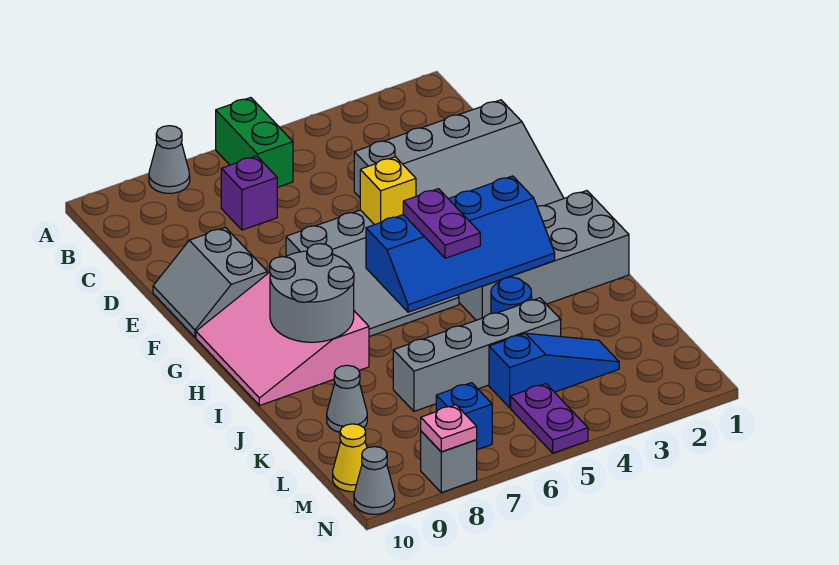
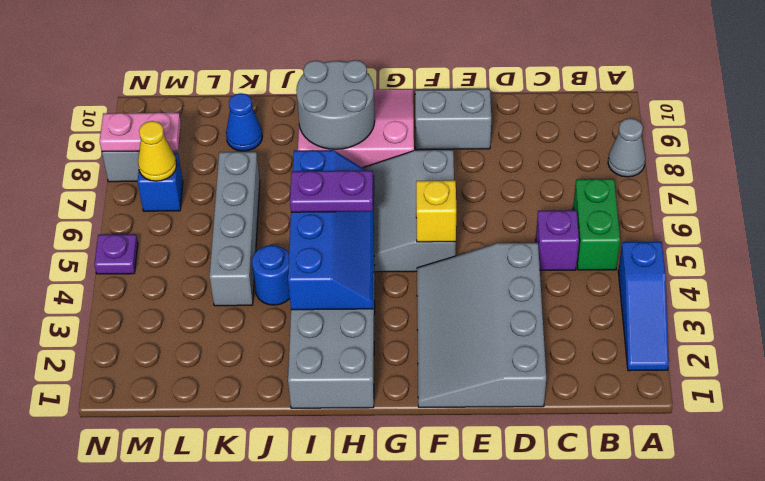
green brick A6:B6 level 1 -> green brick B5:B6 level 1
purple brick C7 level 1 -> purple brick C5 level 1
blue slope H3:I6 level 2 top H -> blue slope H3:I6 level 2 top I
grey cone K9 level 1 -> blue cone K9 level 1
blue slope L3:L5 level 1 top 5 -> blue slope A2:A4 level 1 top 4
purple plate M5:N5 level 1 -> purple plate N5 level 1
yellow cone M10 level 1 -> yellow cone M7 level 2
pink plate N8 level 2 -> pink plate M8:N8 level 2
grey cone N10 level 1 -> none

